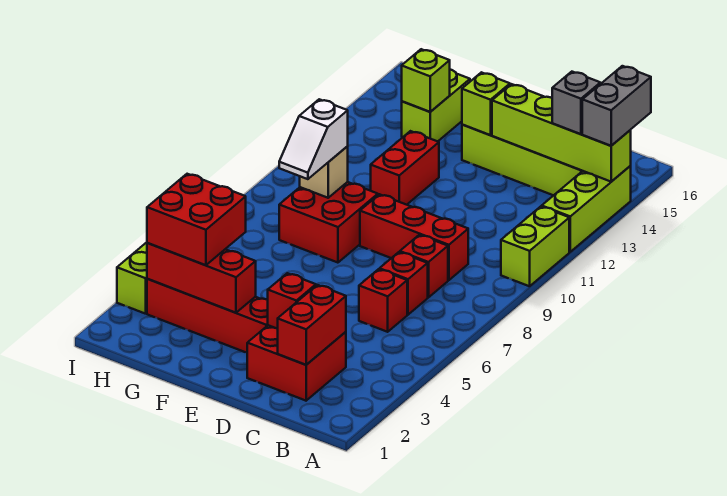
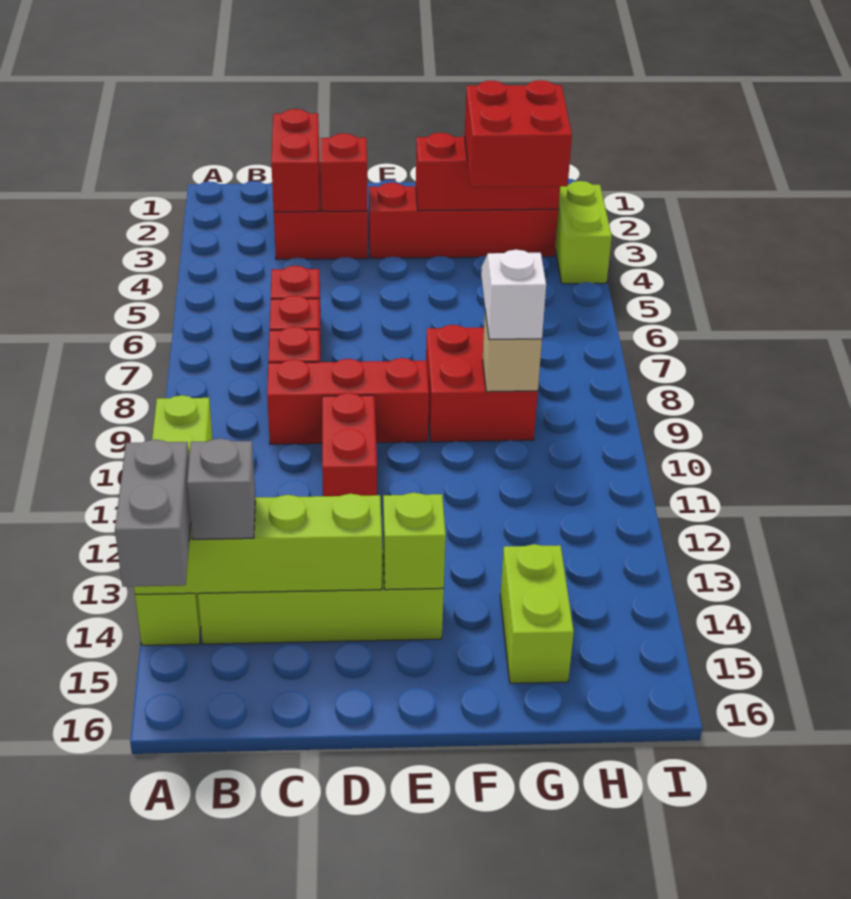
red brick F11:F12 level 1 -> red brick D10:D11 level 1
lime brick G14 level 2 -> none

